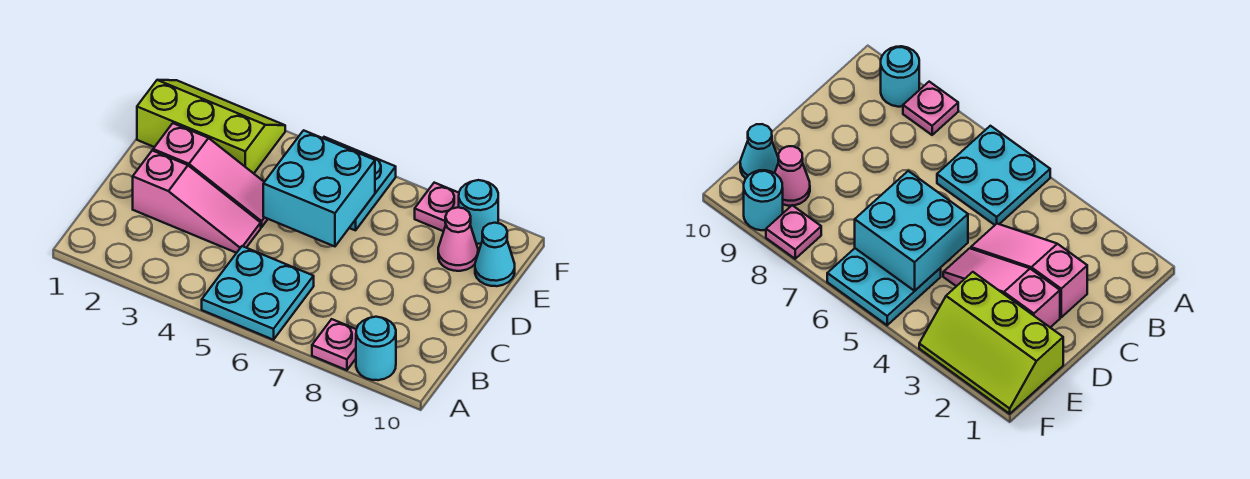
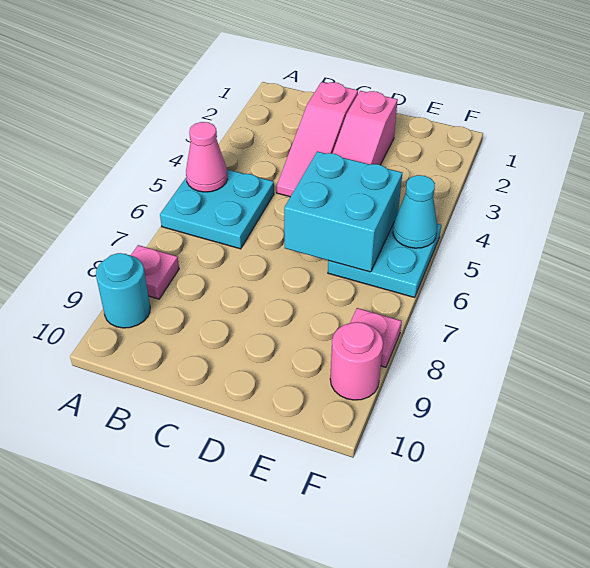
lime slope E1:F3 level 1 top E -> none
pink cone E9 level 1 -> pink cone A5 level 2
cyan cone E10 level 1 -> cyan cone F5 level 2
cyan round brick F9 level 1 -> pink round brick F9 level 1

